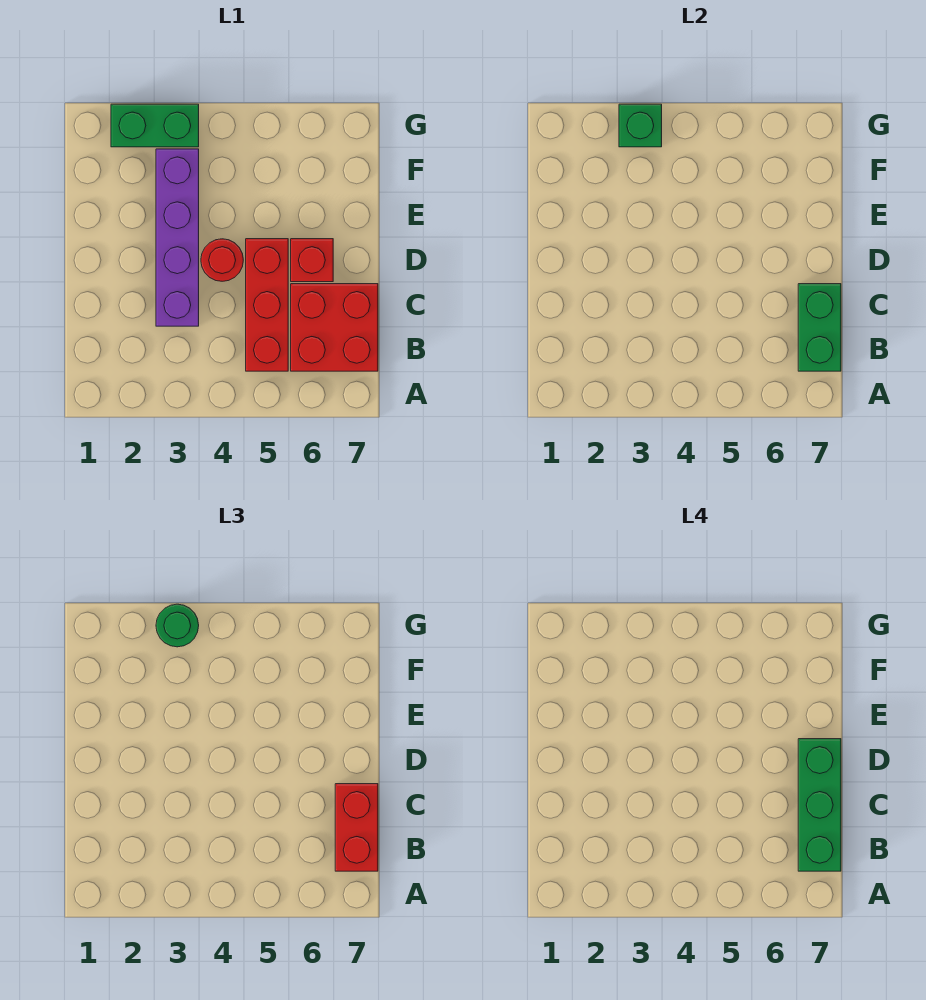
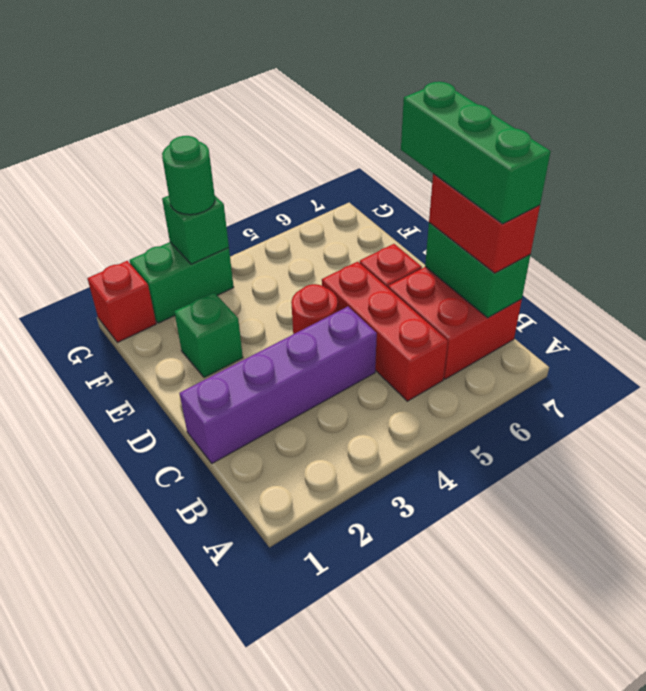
purple brick C3:F3 level 1 -> purple brick C1:C4 level 1
none -> green brick E2 level 1
none -> red brick G1 level 1

